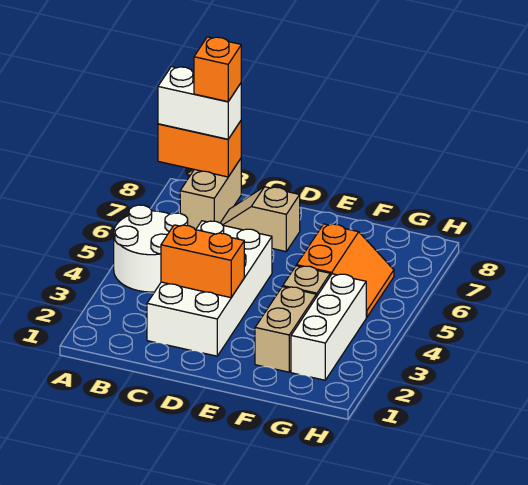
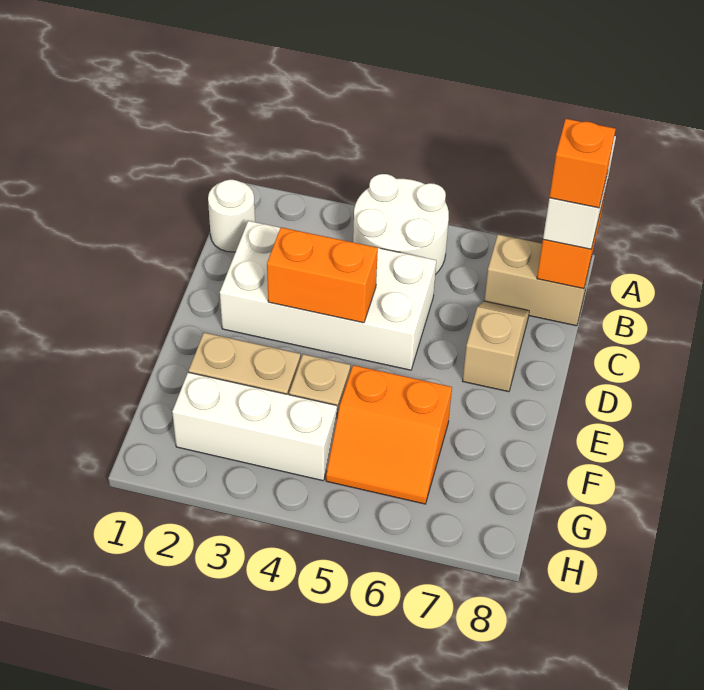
none -> white round brick B1 level 1
orange brick C3:D3 level 2 -> orange brick D3:D4 level 2

